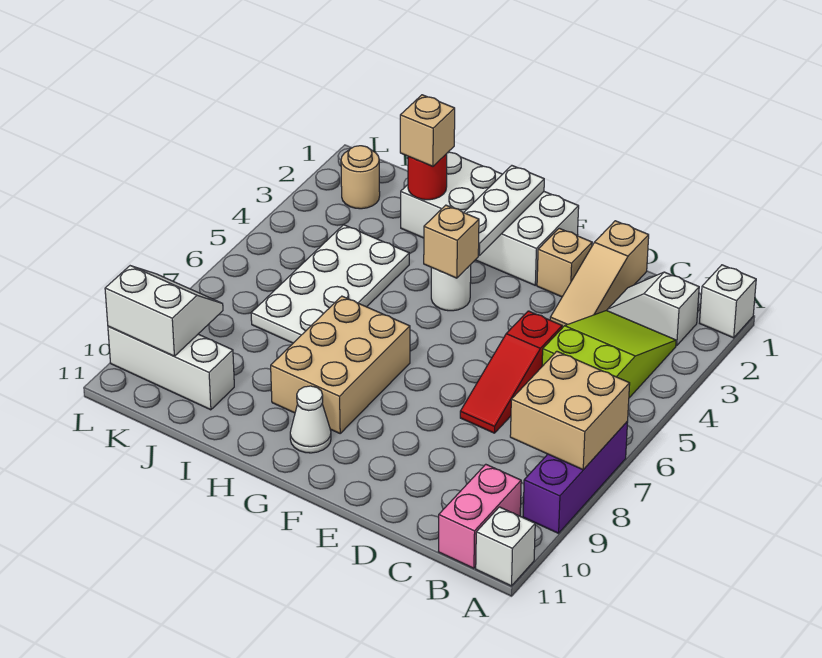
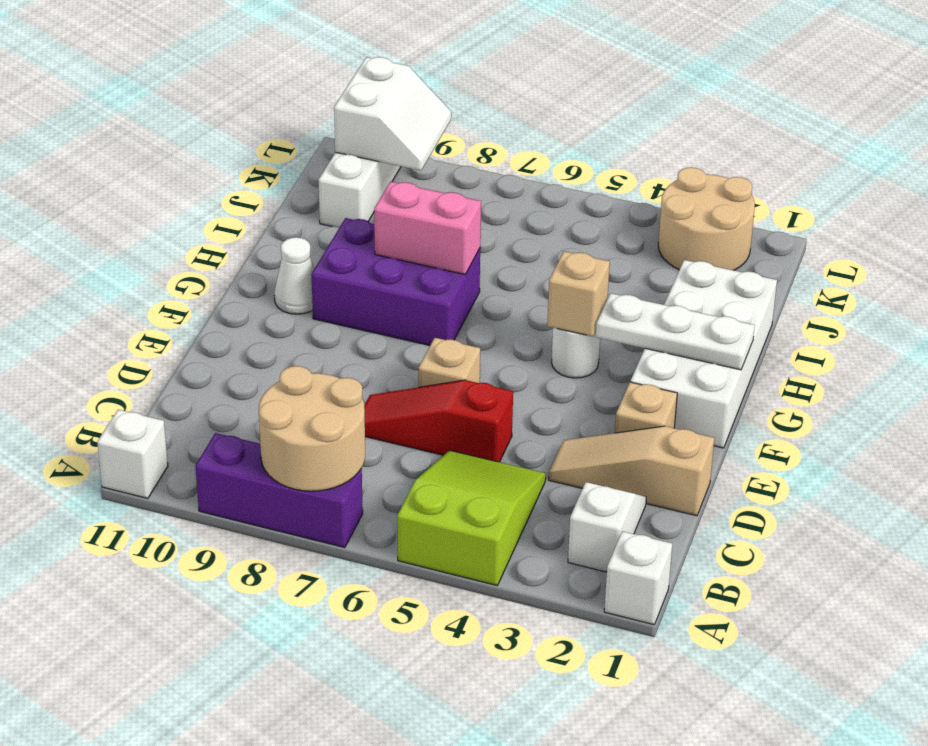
tan brick A7:B8 level 2 -> tan round brick A7:B8 level 2
lime slope B3:C5 level 1 top 5 -> lime slope A4:C5 level 1 top A
pink brick B10:B11 level 1 -> pink brick H7:H8 level 2
tan brick G7:H9 level 1 -> purple brick G7:H9 level 1
red round brick I2 level 2 -> none
tan brick I2 level 3 -> tan brick E6 level 1
white plate I4:J7 level 1 -> none
tan round brick K2 level 1 -> tan round brick K2:L3 level 1

